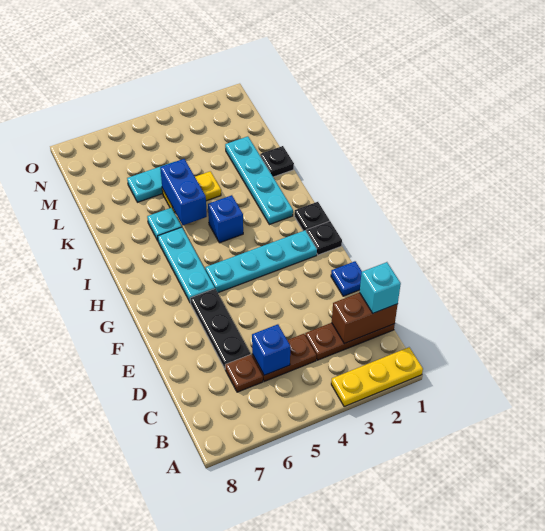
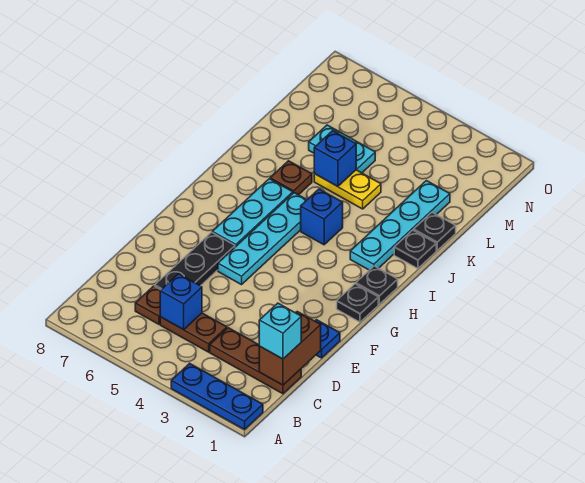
yellow plate A1:A3 level 1 -> blue plate A1:A3 level 1
brown brick C1:C2 level 2 -> brown brick C1:D1 level 2
cyan plate G2:G5 level 1 -> cyan plate F5:I5 level 1
none -> black plate J1 level 1
blue brick J5:K5 level 2 -> blue brick K5 level 2
cyan plate J6 level 1 -> brown plate J6 level 1

